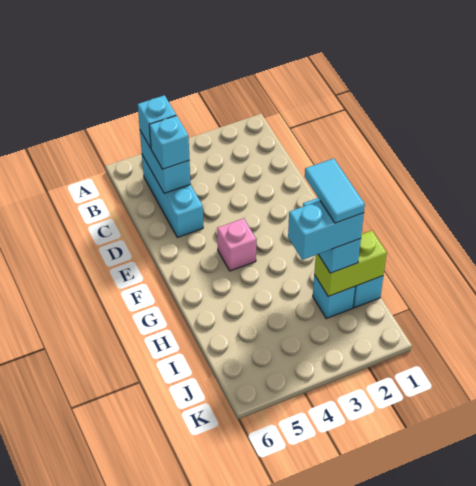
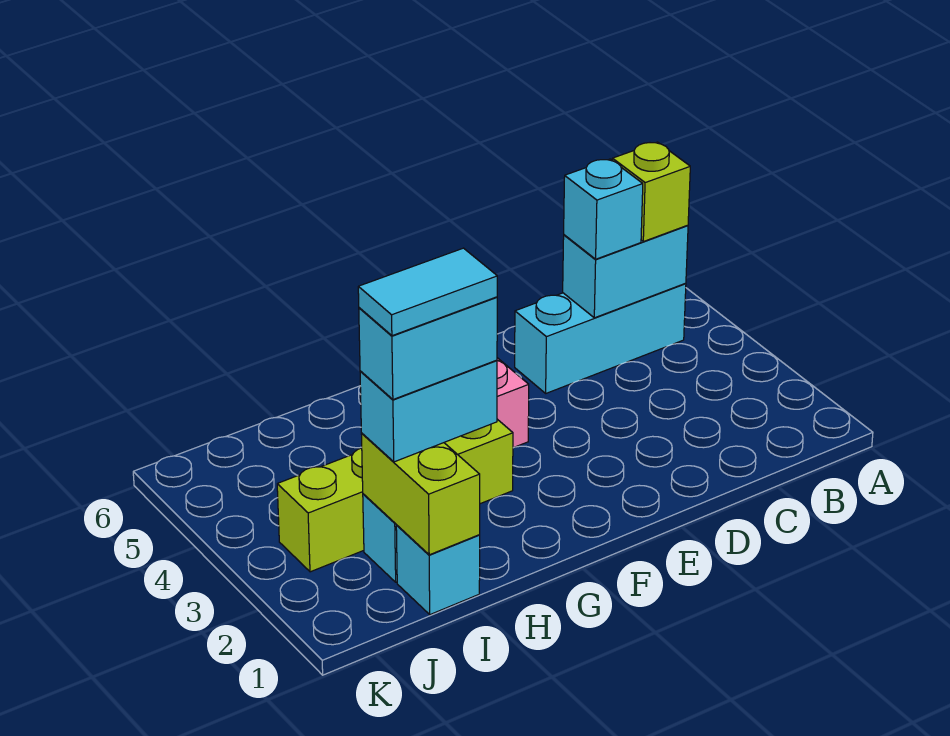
cyan brick B5 level 3 -> lime brick B5 level 3
none -> lime brick G3:J3 level 1
cyan brick I2:I3 level 4 -> cyan brick H2:I2 level 4

